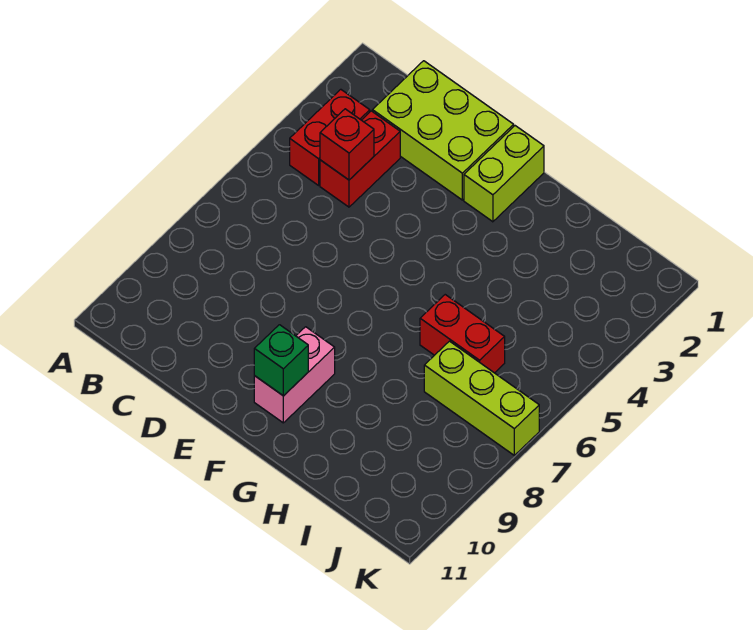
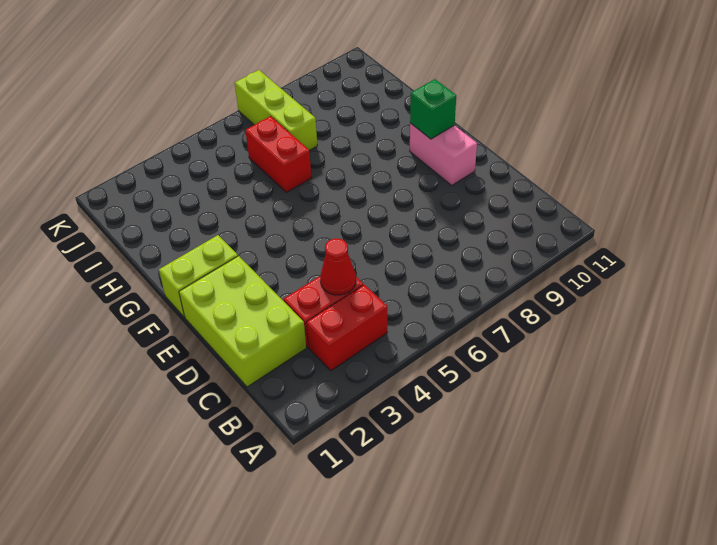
red brick C4 level 2 -> red cone C4 level 2
pink brick F9:F10 level 1 -> pink brick E10:F10 level 1

